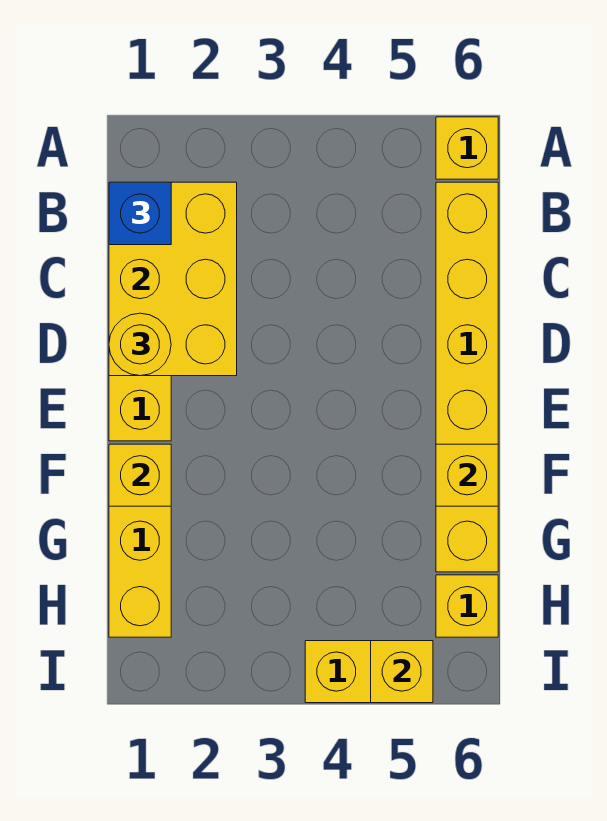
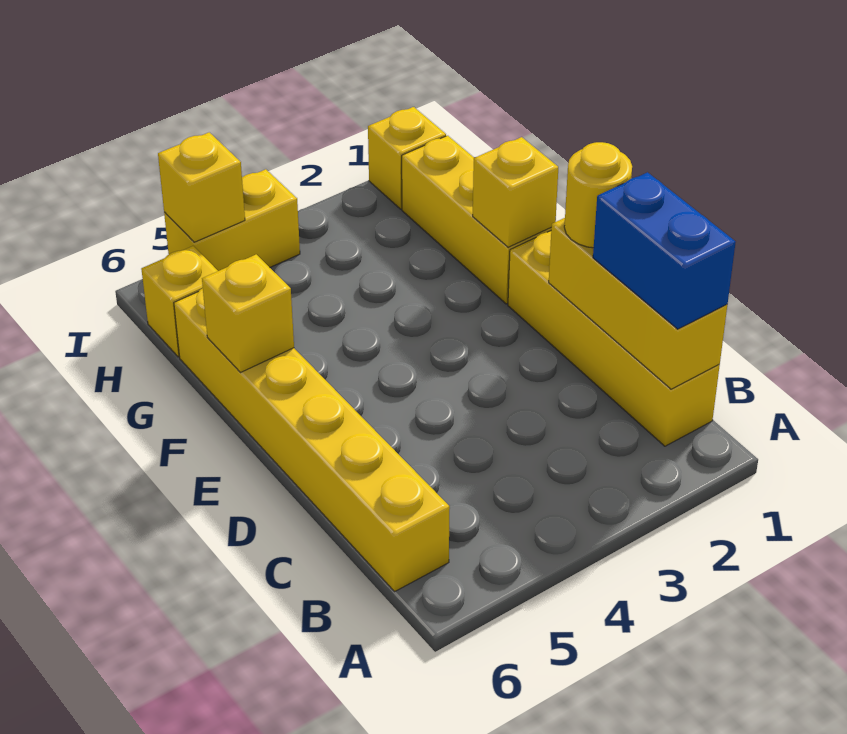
yellow brick A6 level 1 -> yellow brick I1 level 1
yellow brick B1:D2 level 2 -> yellow brick B1:D1 level 2
blue brick B1 level 3 -> blue brick B1:C1 level 3

